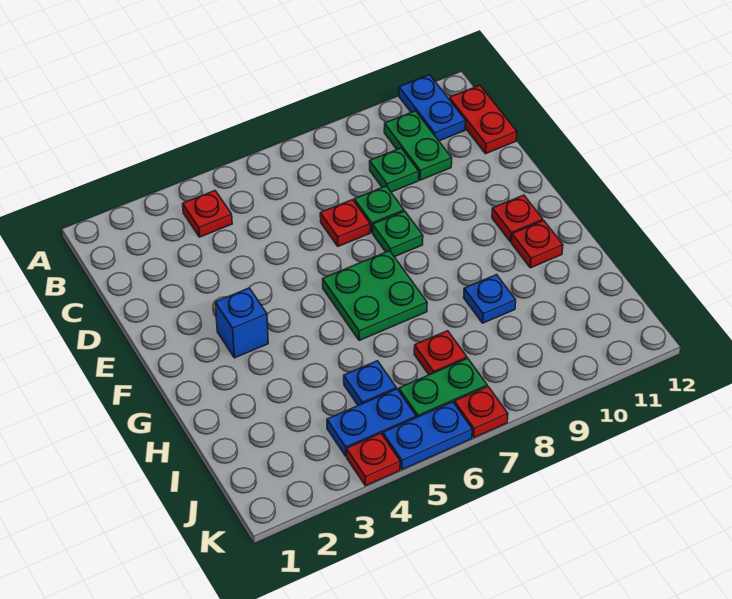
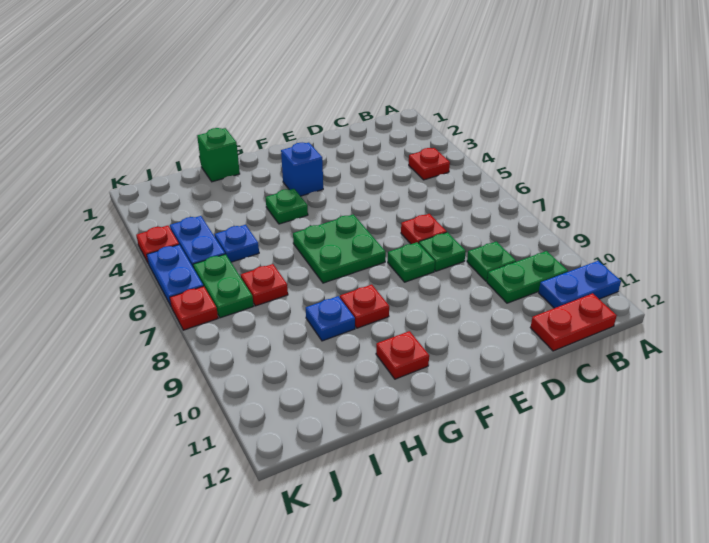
red plate F11 level 1 -> red plate G9 level 1
none -> green plate G4 level 1
none -> green brick H1 level 1

